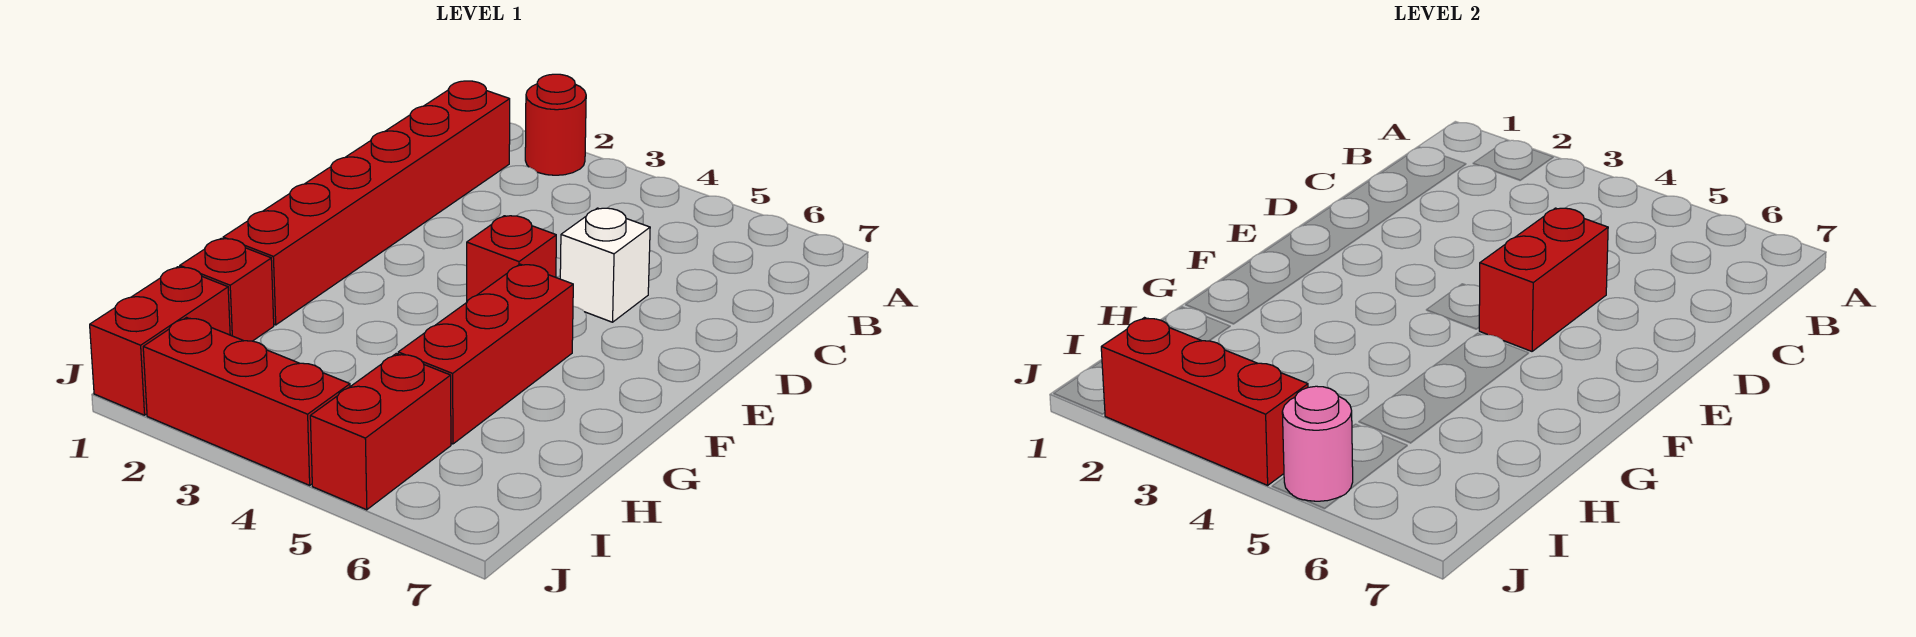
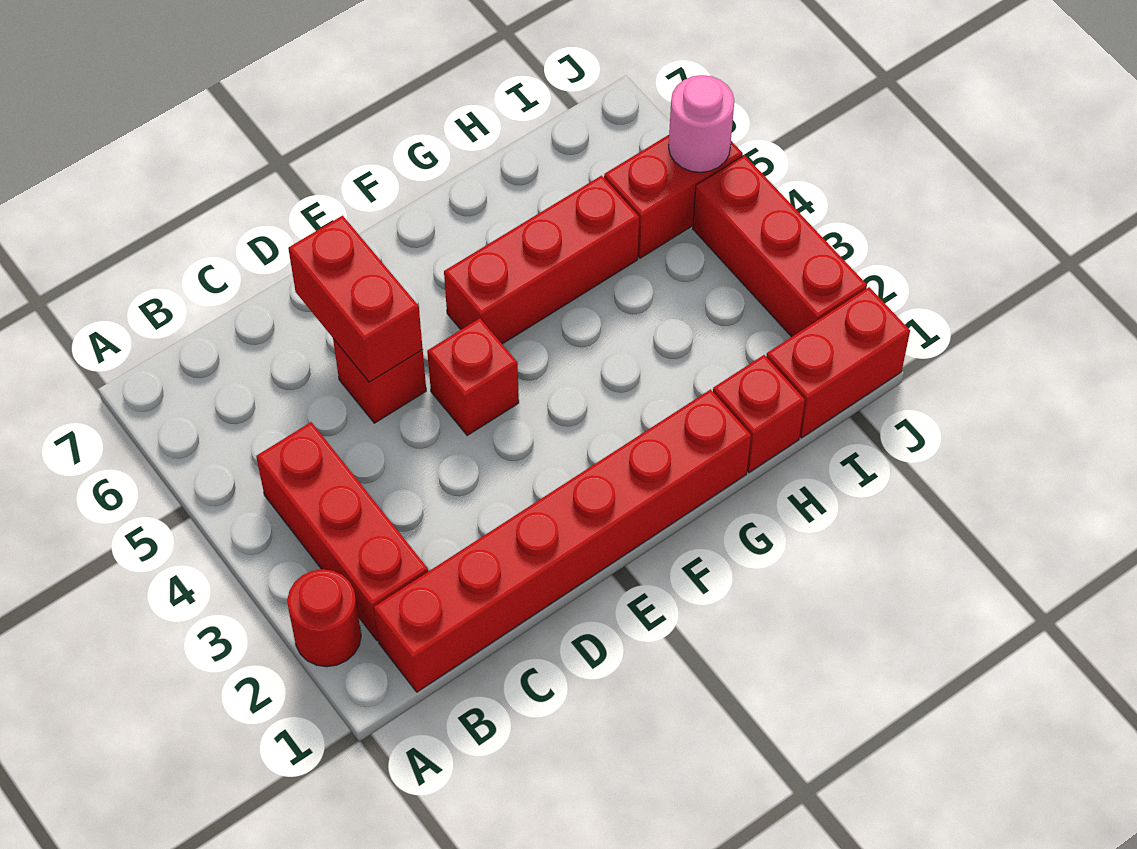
white brick D5 level 1 -> red brick D5 level 1
red brick D5:E5 level 2 -> red brick D5:D6 level 2
red brick J2:J4 level 2 -> red brick B2:B4 level 1

